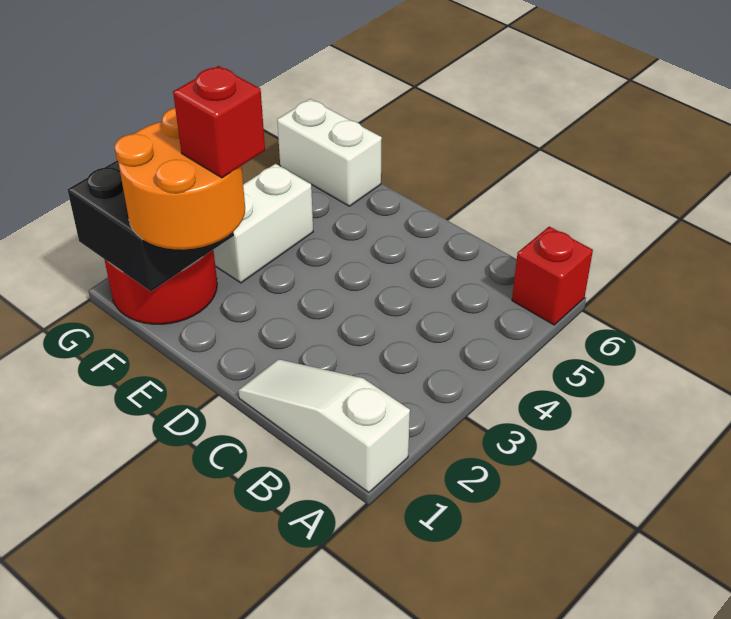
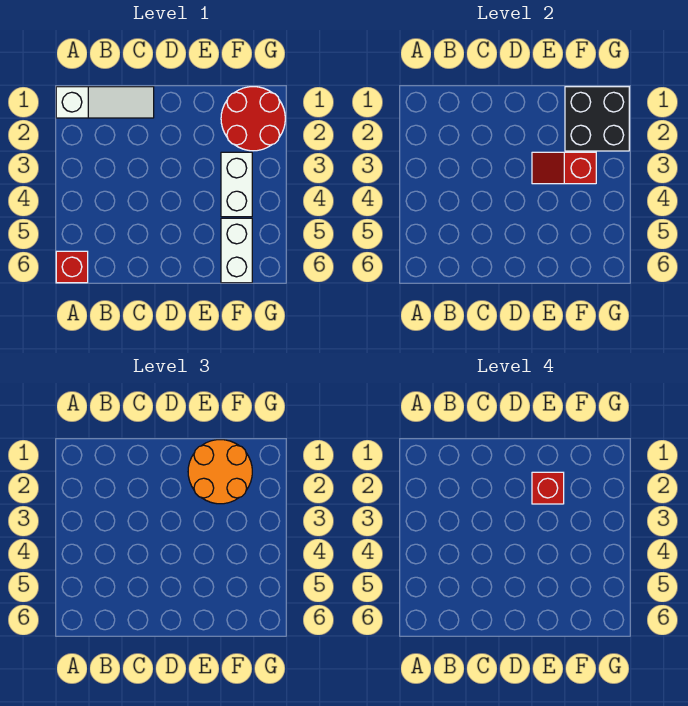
none -> red slope E3:F3 level 2 top F
white brick F6:G6 level 1 -> white brick F5:F6 level 1

